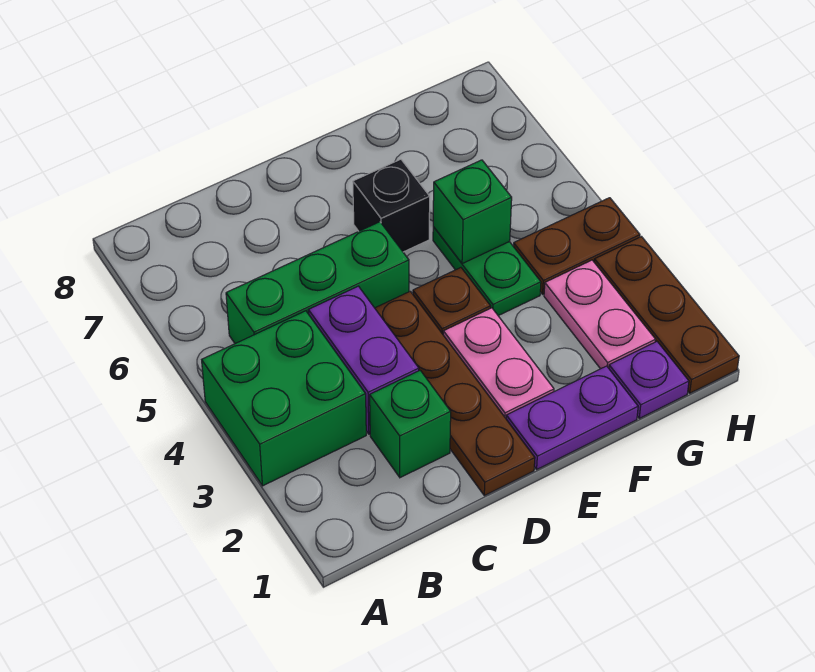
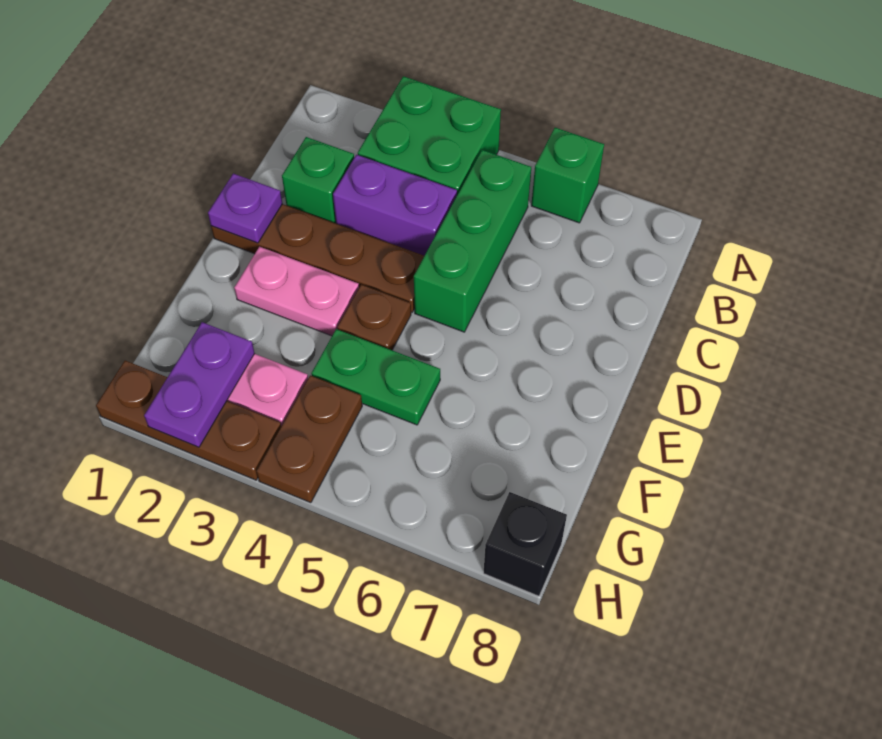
purple plate E1:F1 level 1 -> purple plate G2:H2 level 2
black brick E6 level 1 -> black brick H8 level 1
green brick F5 level 2 -> green brick A6 level 1
purple plate G1 level 1 -> purple plate D1 level 2

